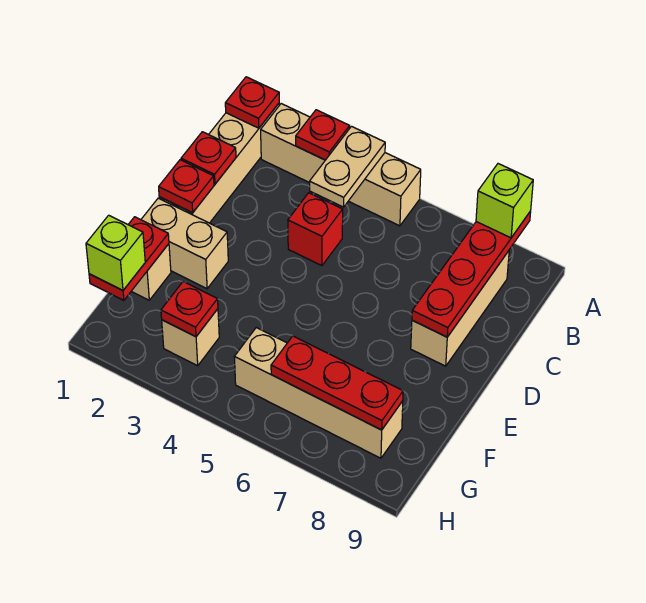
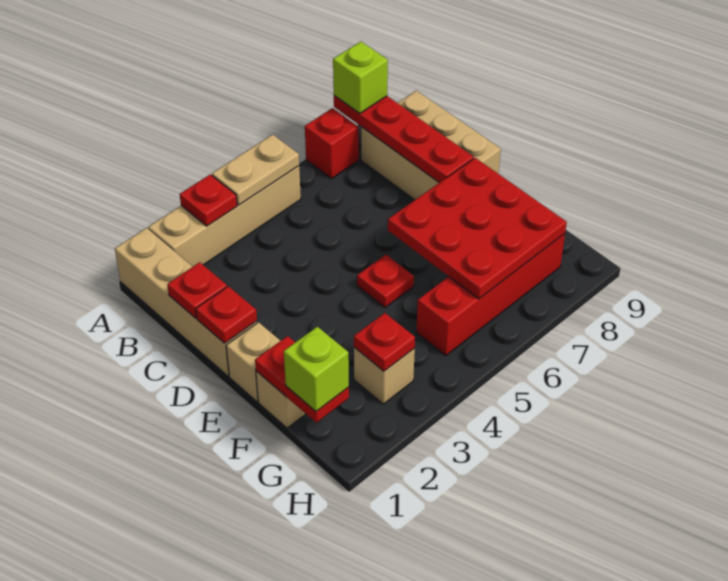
red plate A1 level 2 -> red plate E5 level 1
tan plate A4:B4 level 2 -> tan plate A4:A5 level 2
tan brick B8:D8 level 1 -> tan brick B8:D9 level 1
red brick C4 level 1 -> red brick A7 level 1
tan brick E1:E2 level 1 -> tan brick E1 level 1
tan brick G5:G8 level 1 -> red brick G5:G8 level 1
red plate G6:G8 level 2 -> red plate E6:G8 level 2

